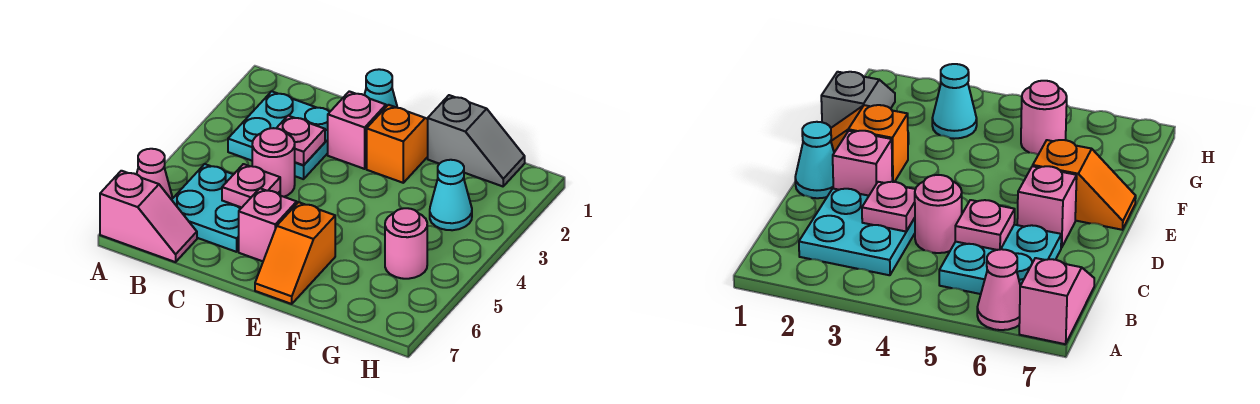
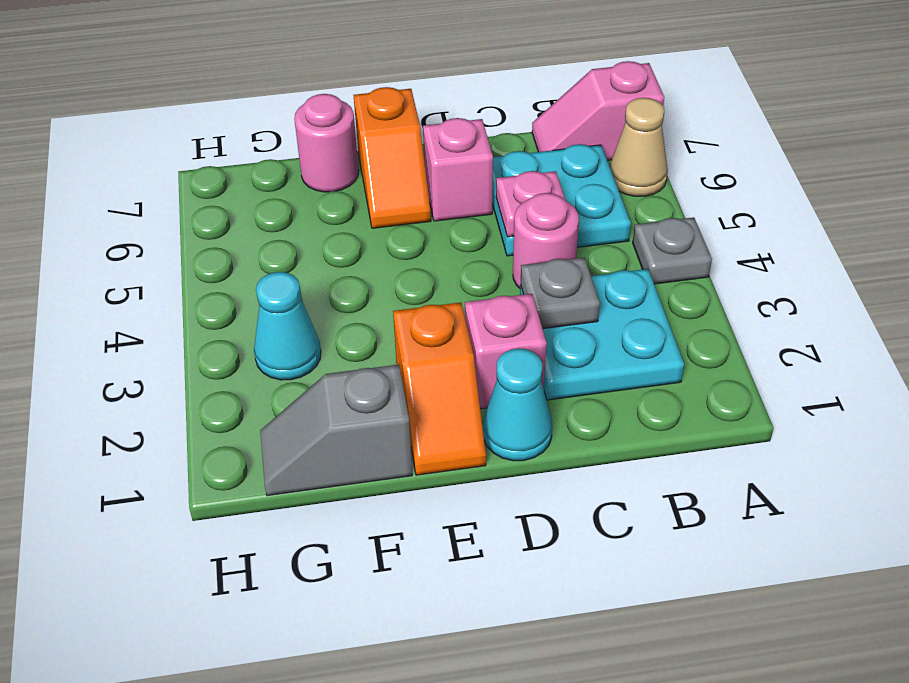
none -> grey plate A4 level 1
pink cone A6 level 1 -> tan cone A6 level 1
pink plate C3 level 2 -> grey plate C3 level 2
orange slope E6:E7 level 1 top 6 -> orange slope E6:E7 level 1 top 7
pink round brick G5 level 1 -> pink round brick F7 level 1

